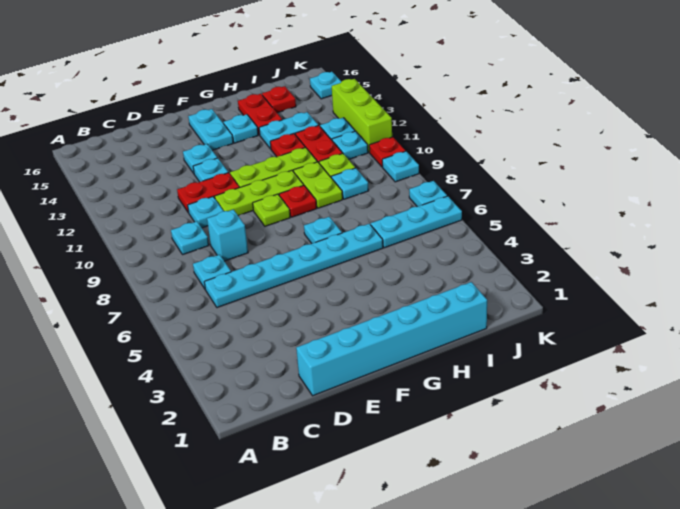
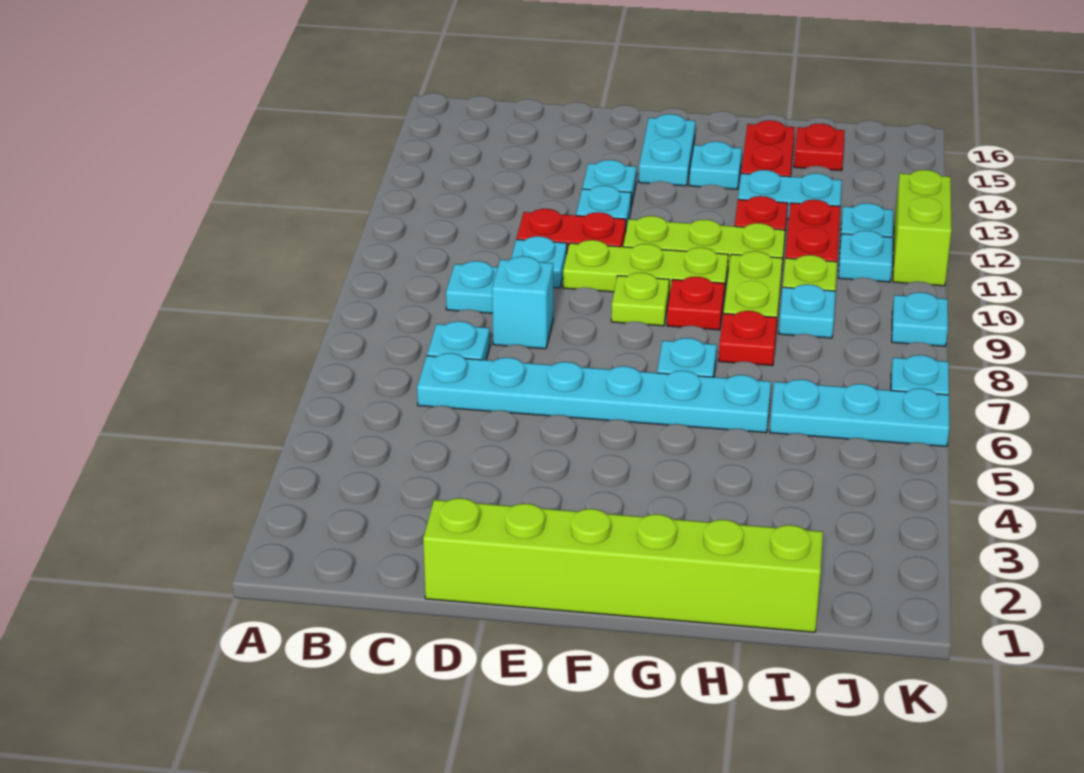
cyan brick D1:I1 level 1 -> lime brick D1:I1 level 1
red plate K10 level 1 -> red plate H8 level 1
lime brick K11:K13 level 1 -> lime brick K11:K12 level 1
cyan plate K15 level 1 -> none

